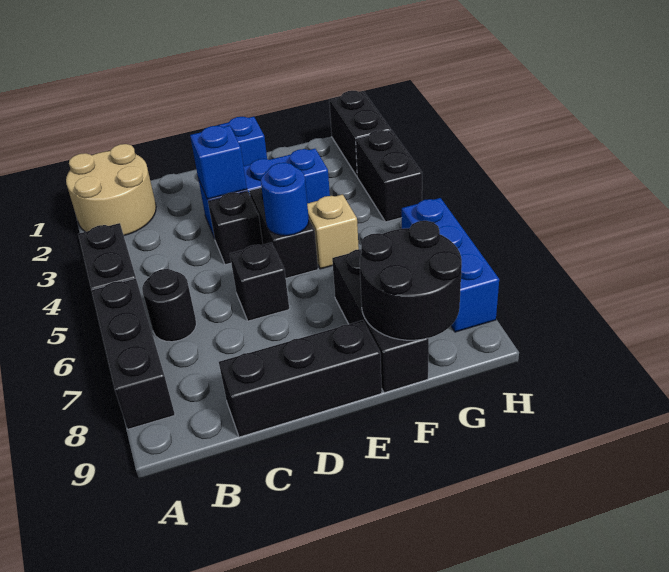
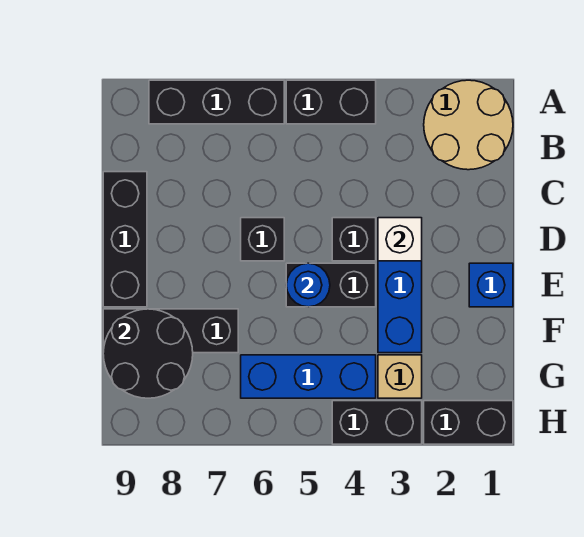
black round brick B6 level 1 -> none
blue brick D3 level 2 -> white brick D3 level 2
tan brick F5 level 1 -> tan brick G3 level 1
blue brick H6:H8 level 1 -> blue brick G4:G6 level 1

